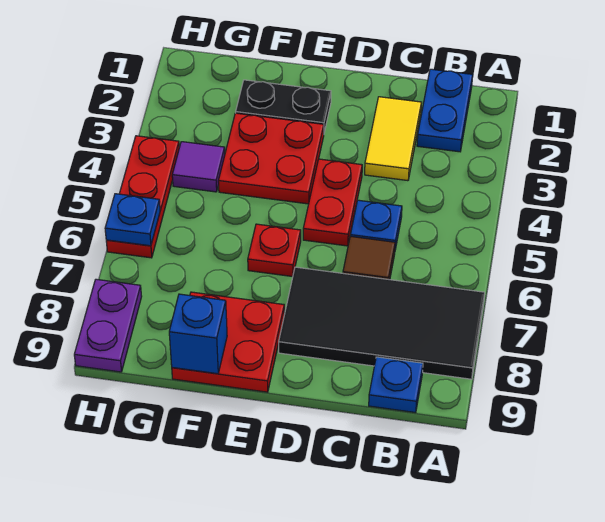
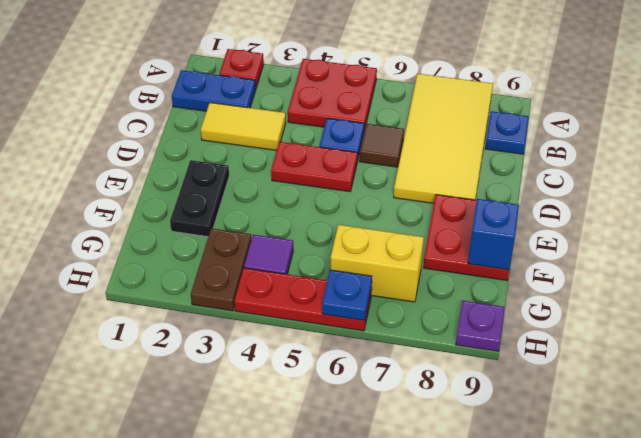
black tile A7:D8 level 1 -> yellow tile A7:D8 level 1
red plate E3:F4 level 1 -> red plate A4:B5 level 1
red plate E6 level 1 -> red plate A2 level 1
none -> brown plate G3:H3 level 1
none -> yellow brick G6:G7 level 1
purple plate H8:H9 level 1 -> purple plate H9 level 1

